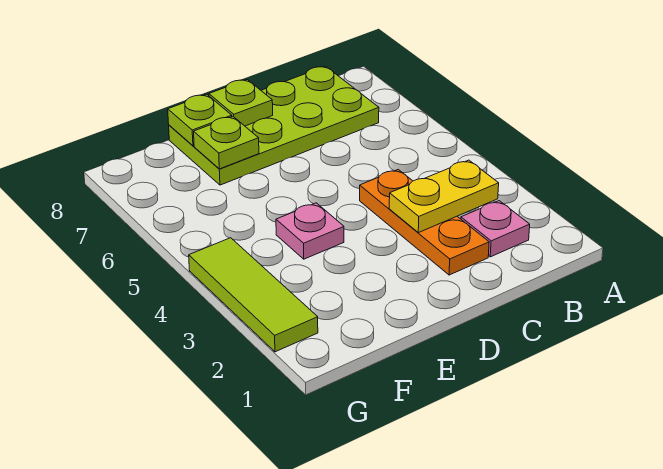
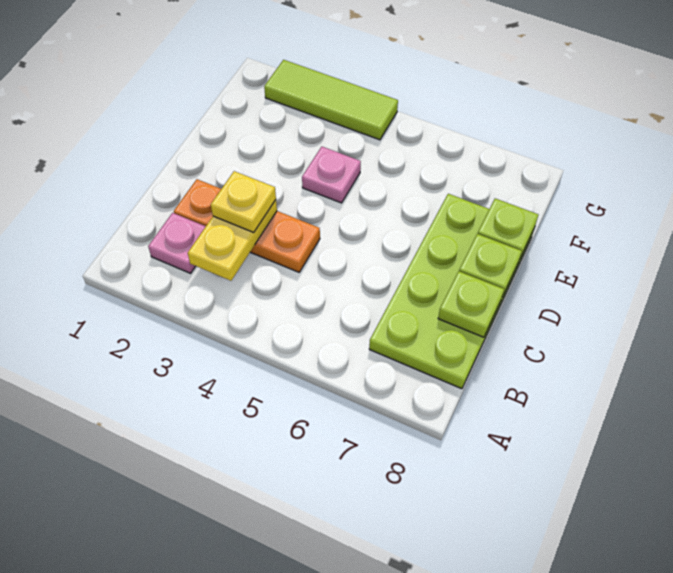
none -> yellow plate C3 level 3
lime plate E7 level 2 -> lime plate C8 level 2

